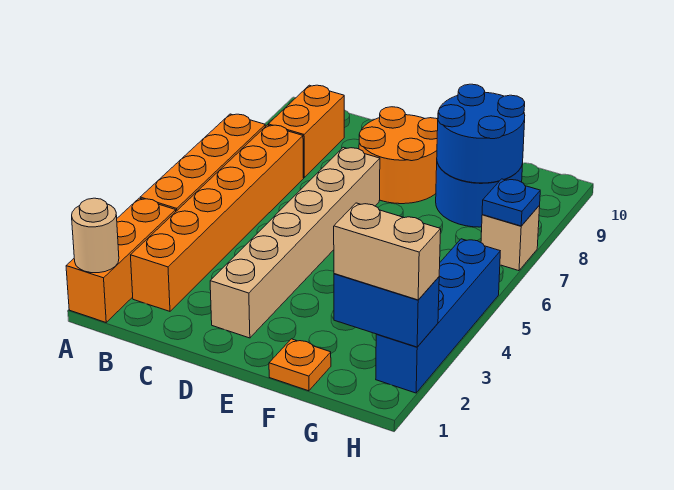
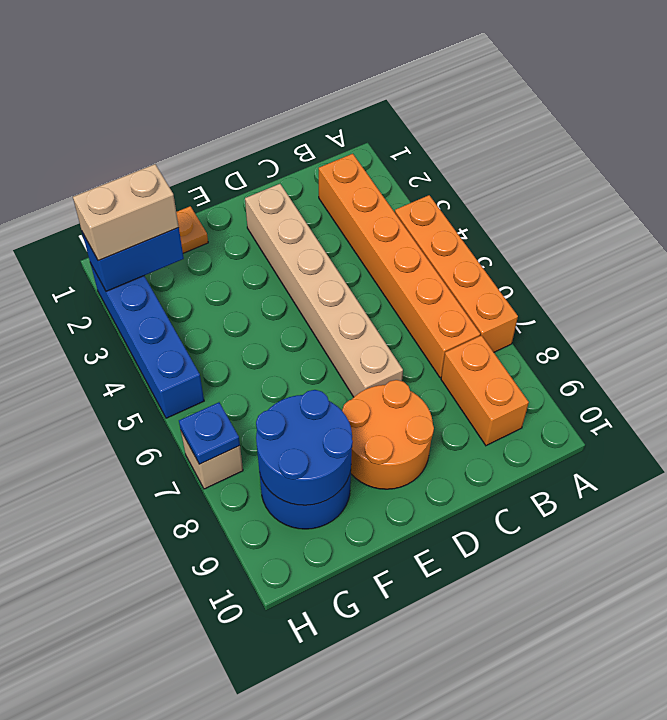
orange brick A1:A3 level 1 -> none
tan round brick A1 level 2 -> none

